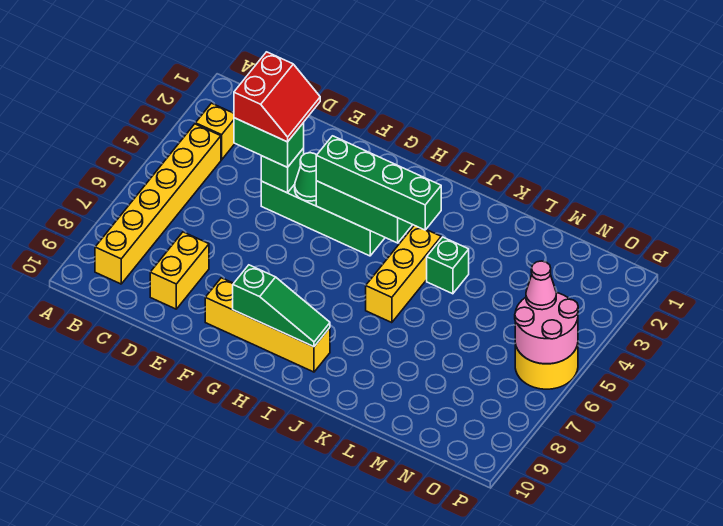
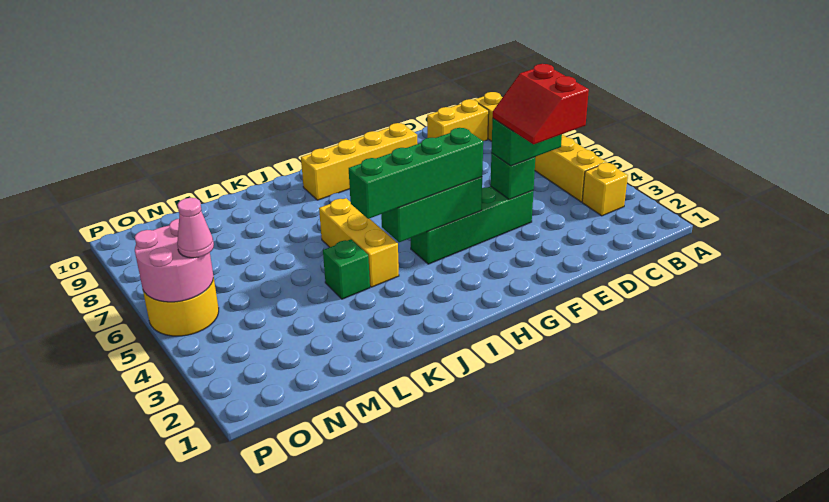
yellow brick D8:D9 level 1 -> yellow brick C9:D9 level 1
green cone F4 level 2 -> none
green slope G9:I9 level 2 top G -> none

